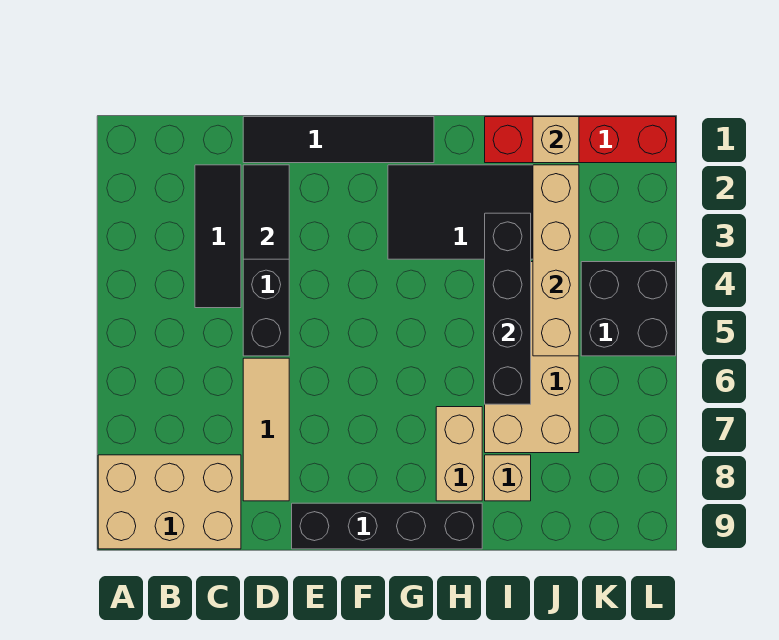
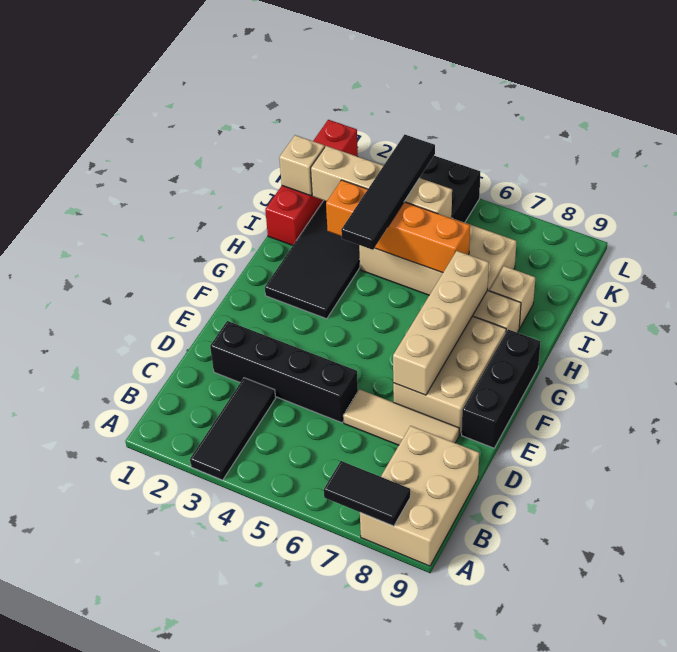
black tile C2:C4 level 1 -> black tile A3:C3 level 1
black tile D1:G1 level 1 -> black tile H4:K4 level 3
black tile D2:D3 level 2 -> black tile A7:A8 level 2
none -> tan brick E7:G8 level 1
none -> tan brick E7:H7 level 2
black brick E9:H9 level 1 -> black brick E9:G9 level 1
black brick I3:I6 level 2 -> orange brick I3:I6 level 2

